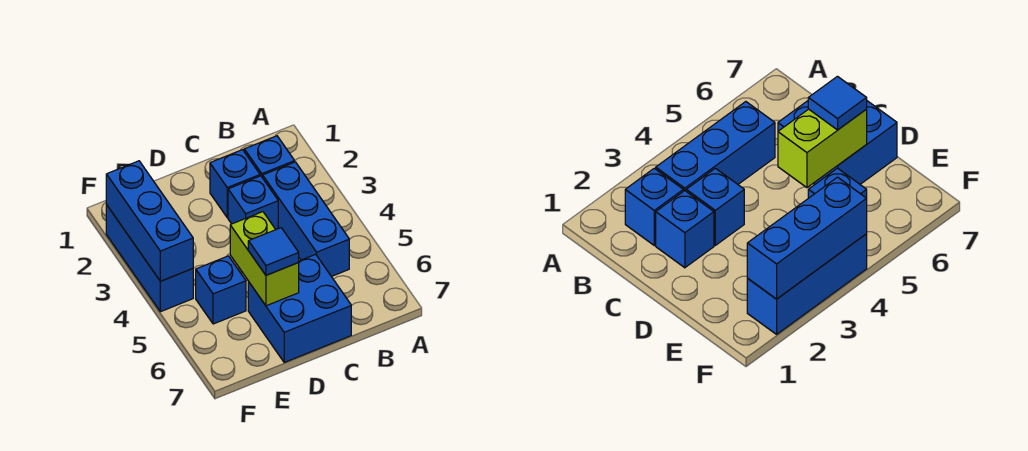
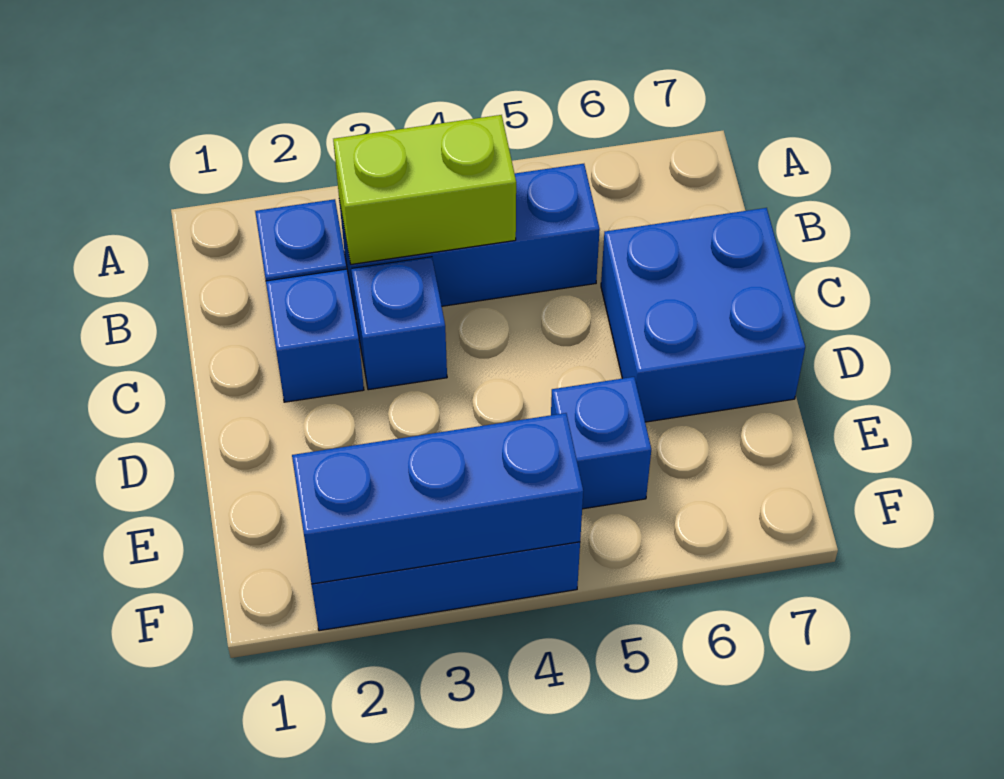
lime brick D5:D6 level 2 -> lime brick B3:B4 level 2
blue tile D6 level 3 -> none

